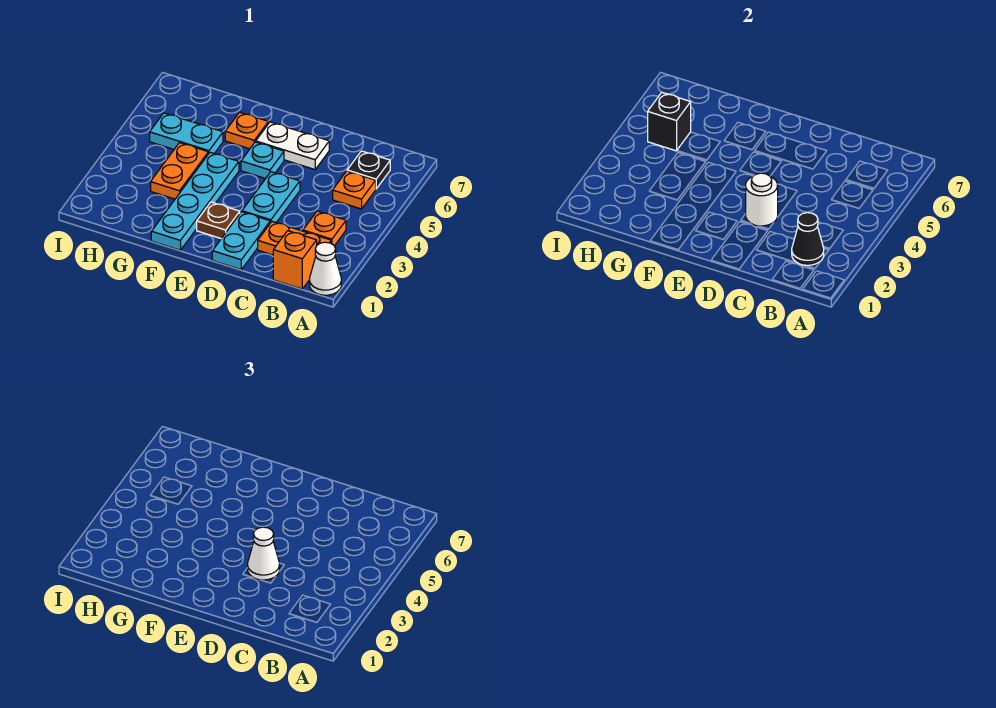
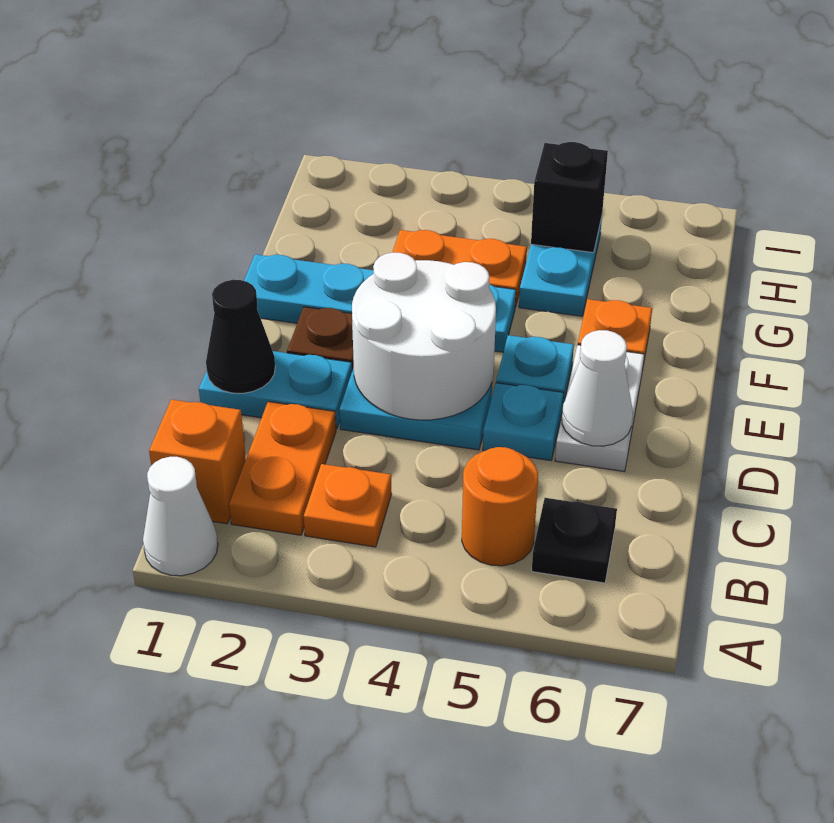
black cone B2 level 2 -> black cone D1 level 2
orange plate B5 level 1 -> orange round brick B5 level 1
white round brick D3 level 2 -> white round brick D3:E4 level 2
white cone D3 level 3 -> white cone D6 level 2
none -> cyan plate D5 level 1

